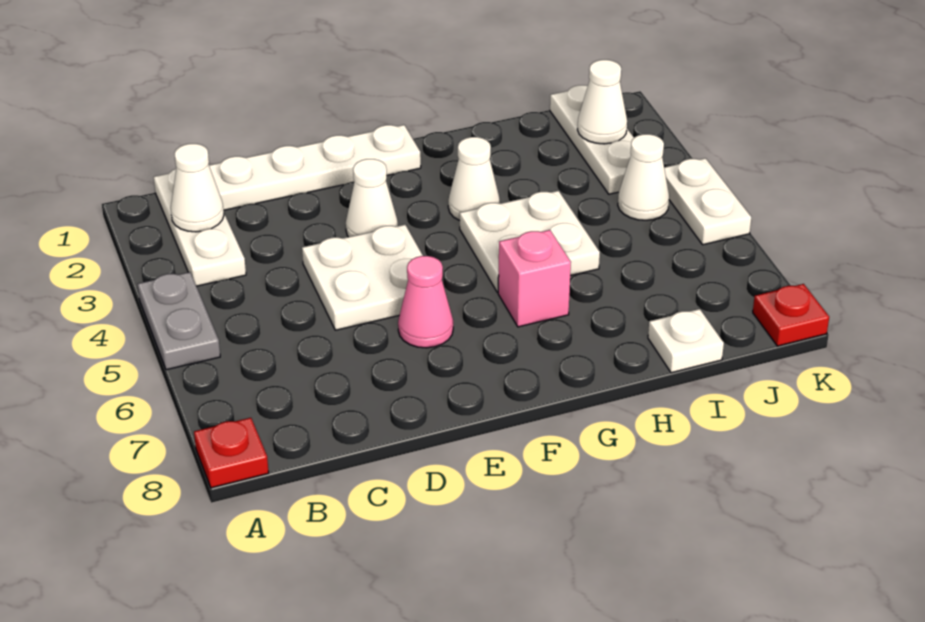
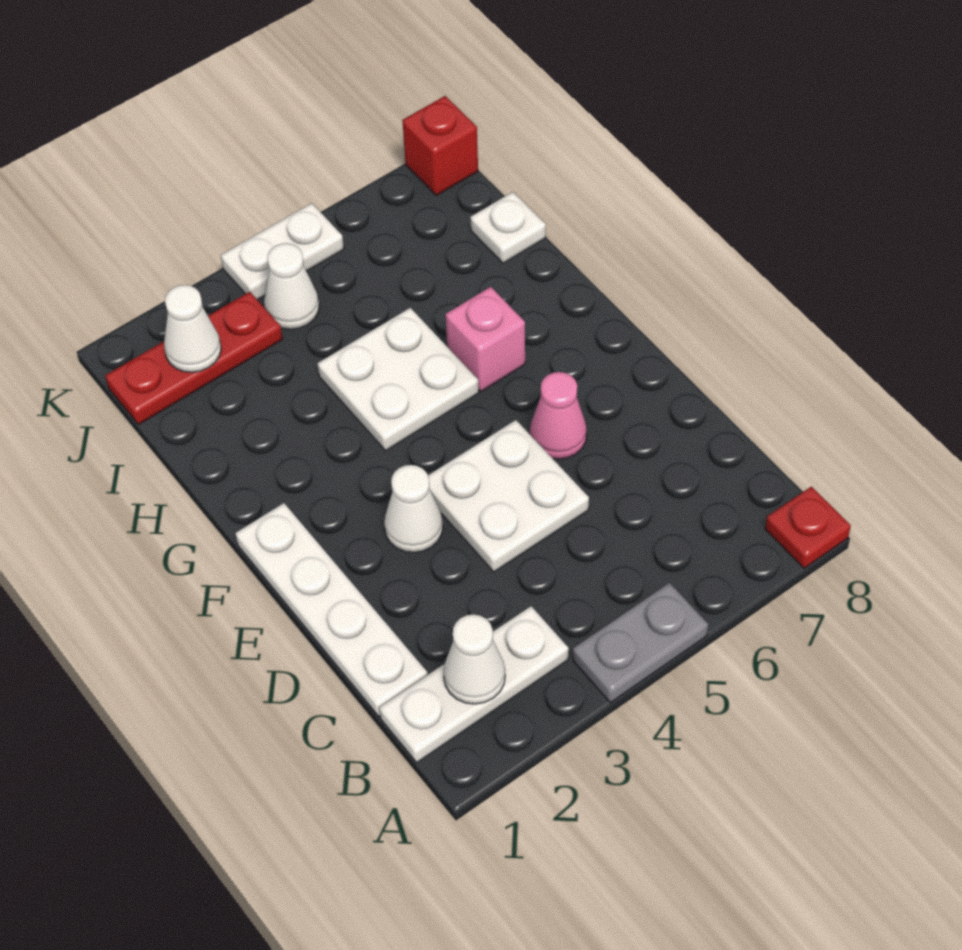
white cone G3 level 1 -> none
white plate J1:J3 level 1 -> red plate J1:J3 level 1
red plate K8 level 1 -> red brick K8 level 1

